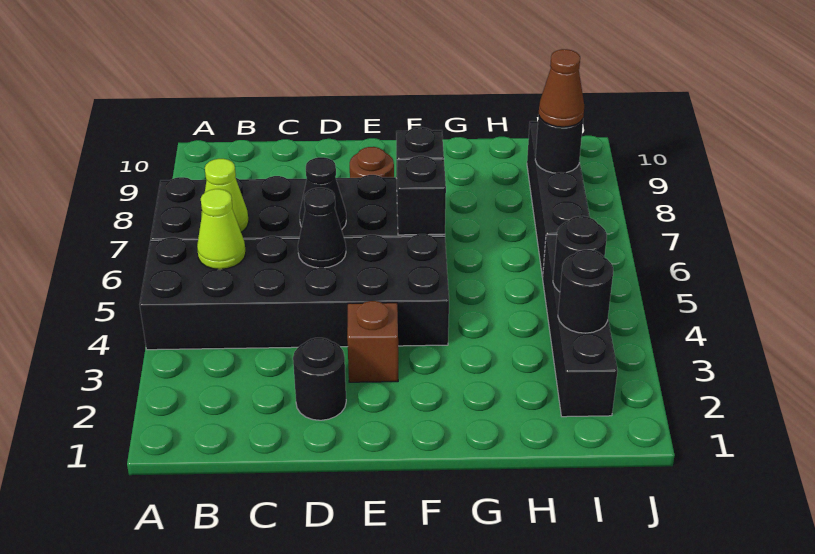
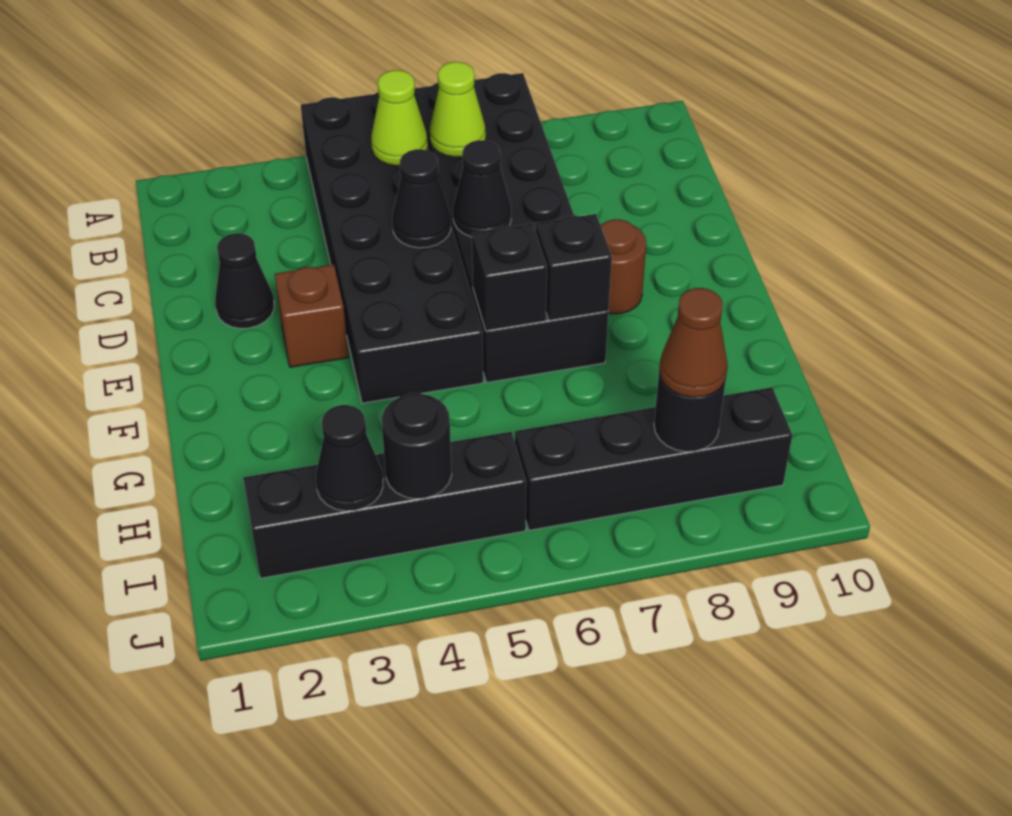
black round brick D2 level 1 -> black cone D2 level 1
black round brick I3 level 2 -> black cone I3 level 2

